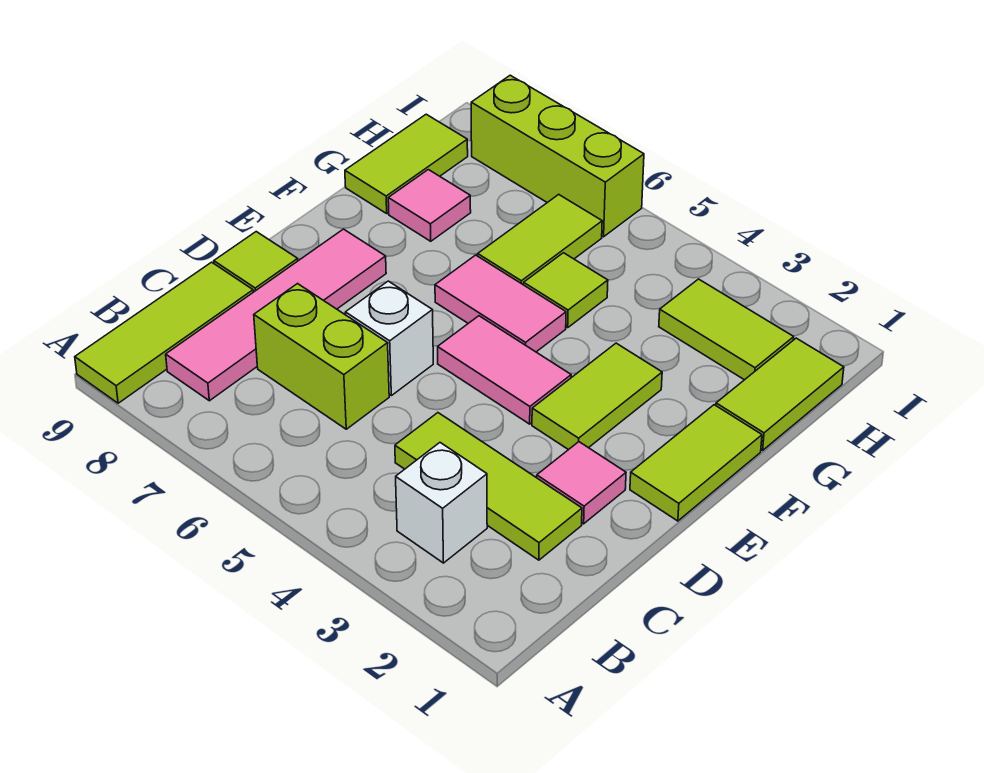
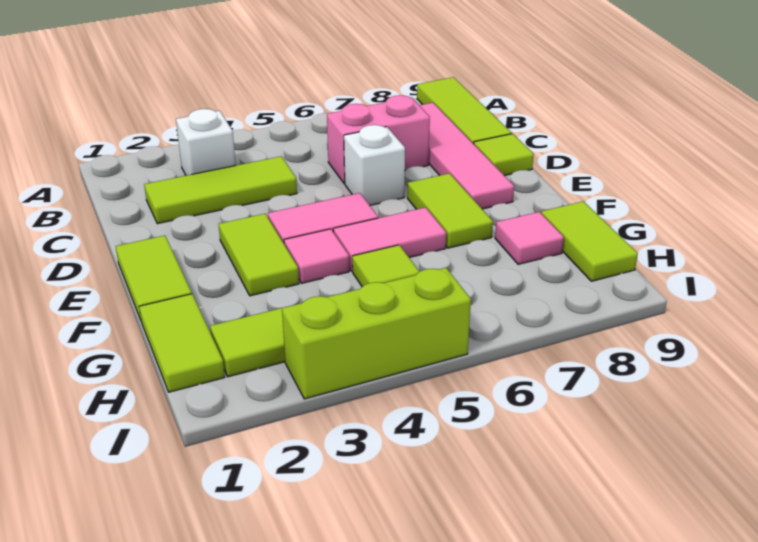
lime brick C6:C7 level 1 -> pink brick C6:C7 level 1
pink tile D2 level 1 -> pink tile F4 level 1
lime tile G6:H6 level 1 -> lime tile E7:F7 level 1
lime brick I6:I8 level 1 -> lime brick I3:I5 level 1

